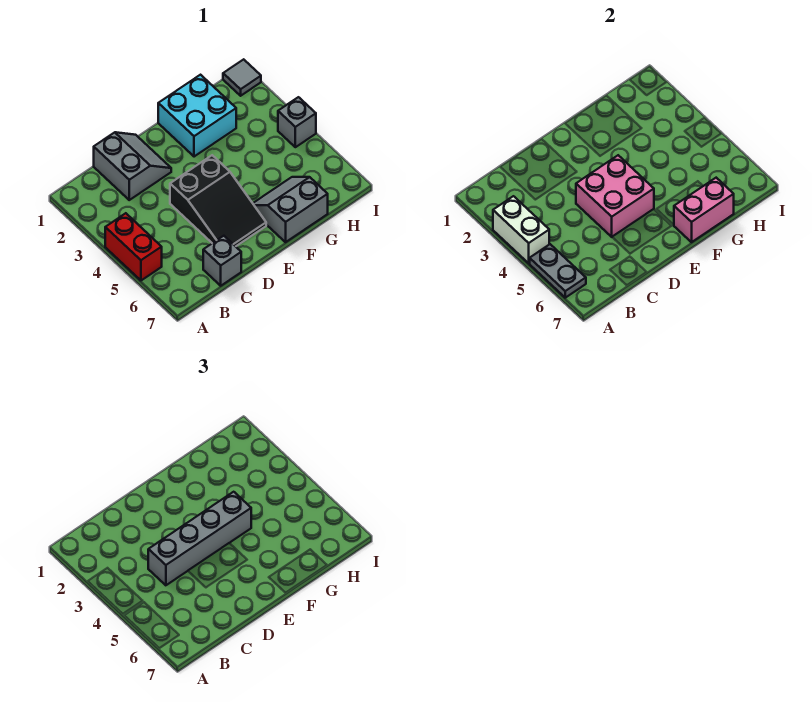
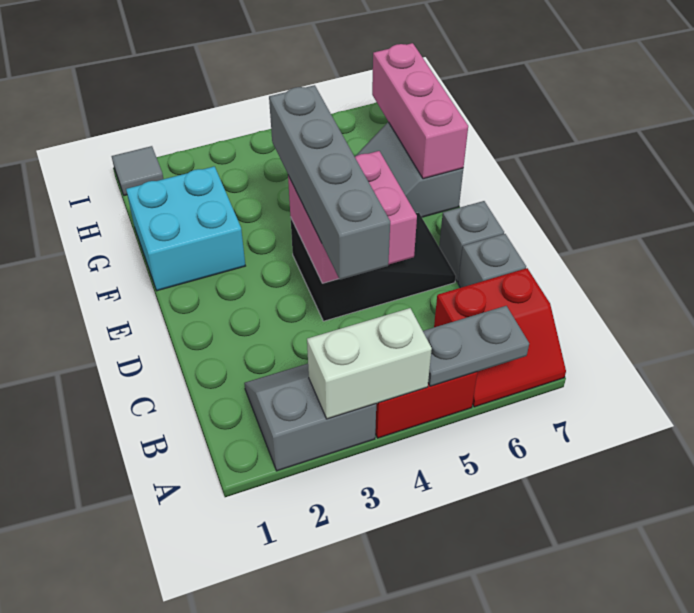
none -> red slope A6:B7 level 1 top B
grey slope C1:D2 level 1 top C -> grey slope A2:B3 level 1 top A
pink brick F7:G7 level 2 -> pink brick F7:H7 level 2
grey brick I4 level 1 -> grey brick D7 level 1

